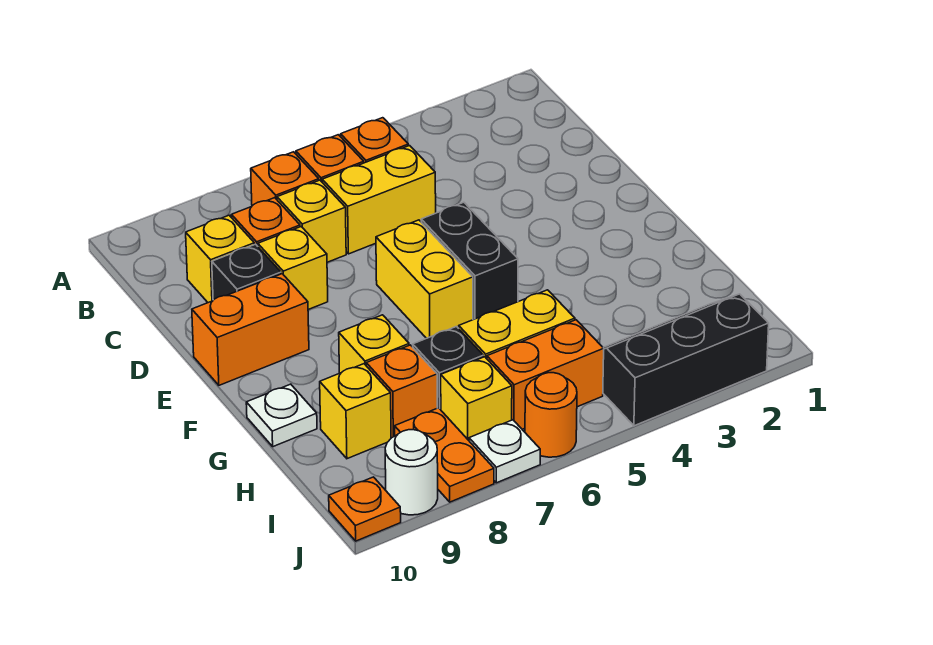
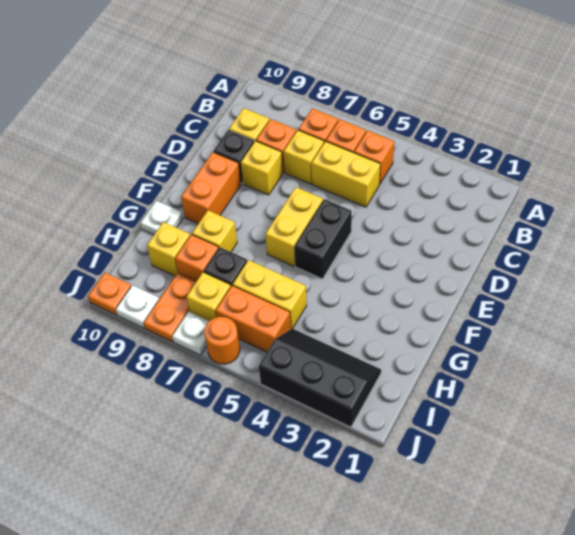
orange brick E9:E10 level 1 -> orange brick E9:F9 level 1
white round brick J9 level 1 -> white plate J9 level 1

